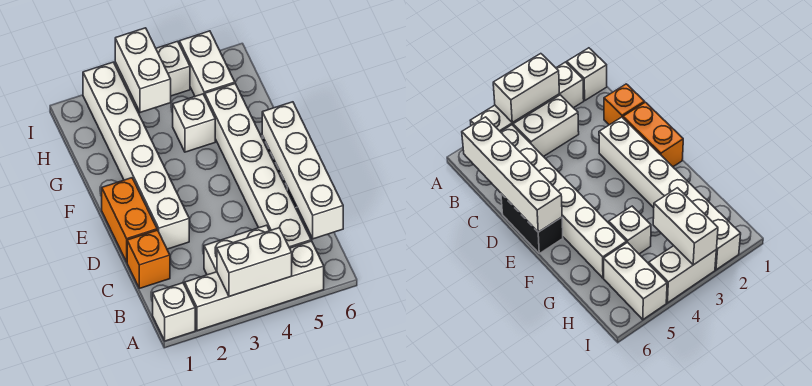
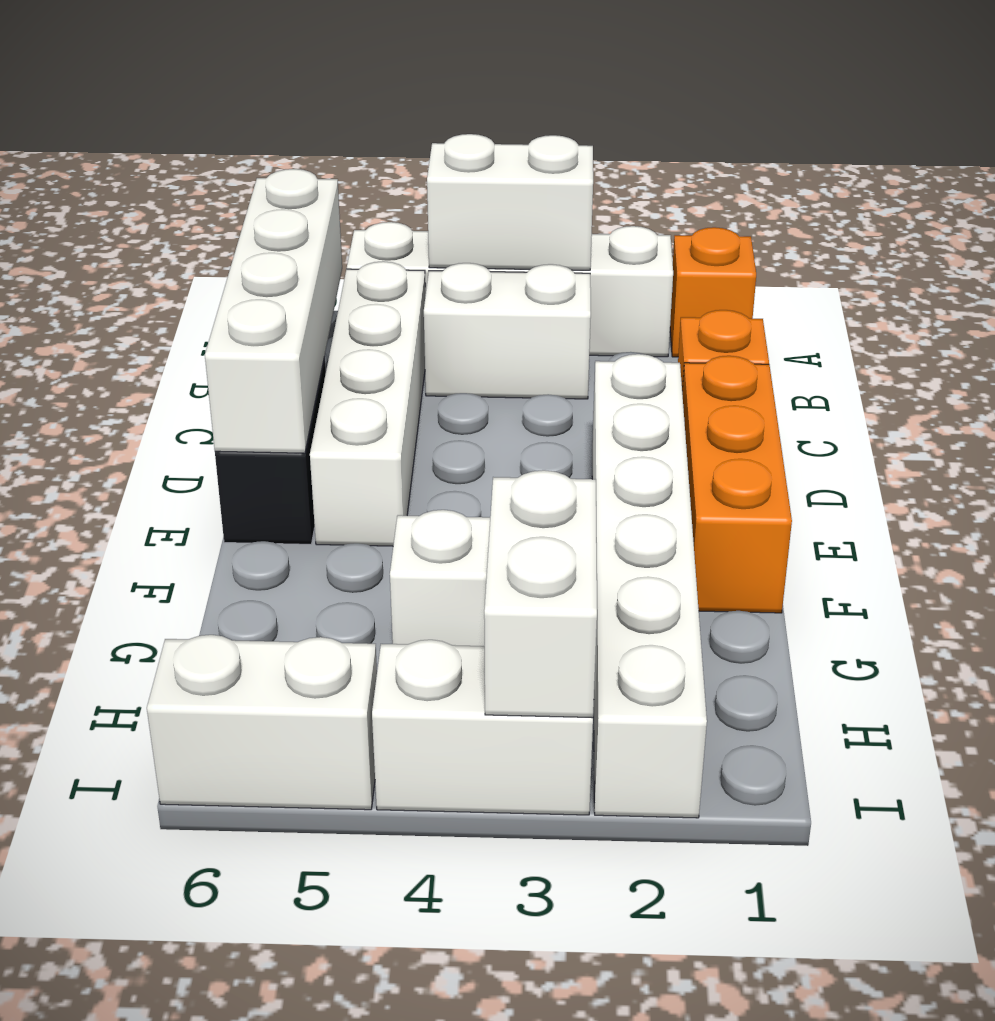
white brick A1 level 1 -> orange brick A1 level 1
white brick B5:G5 level 1 -> white brick B5:E5 level 1
orange brick D1:E1 level 1 -> orange brick D1:F1 level 1
white brick H5:I5 level 1 -> white brick I5:I6 level 1

